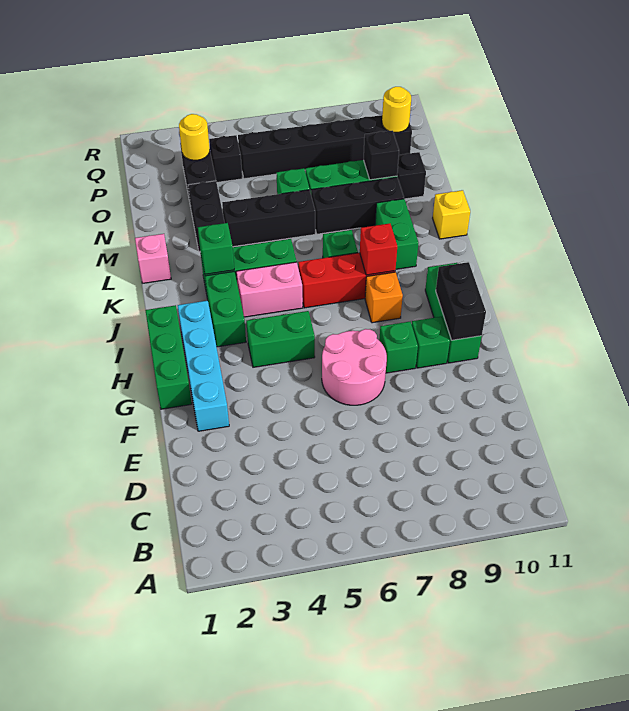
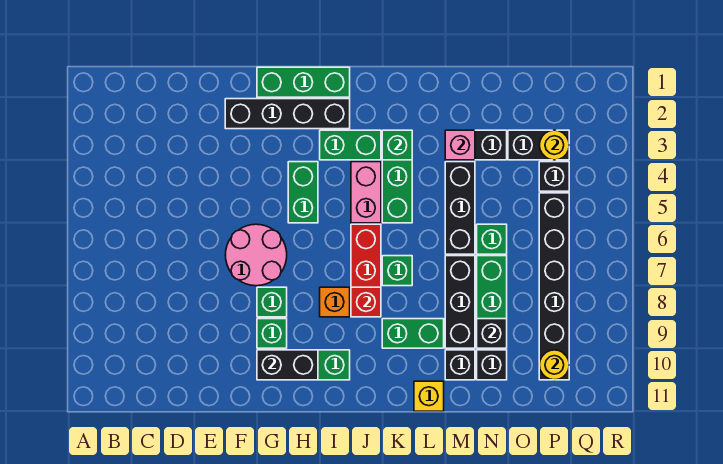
cyan brick F2:I2 level 1 -> black brick F2:I2 level 1
pink brick L1 level 1 -> pink brick M3 level 2
none -> black brick M10 level 1

